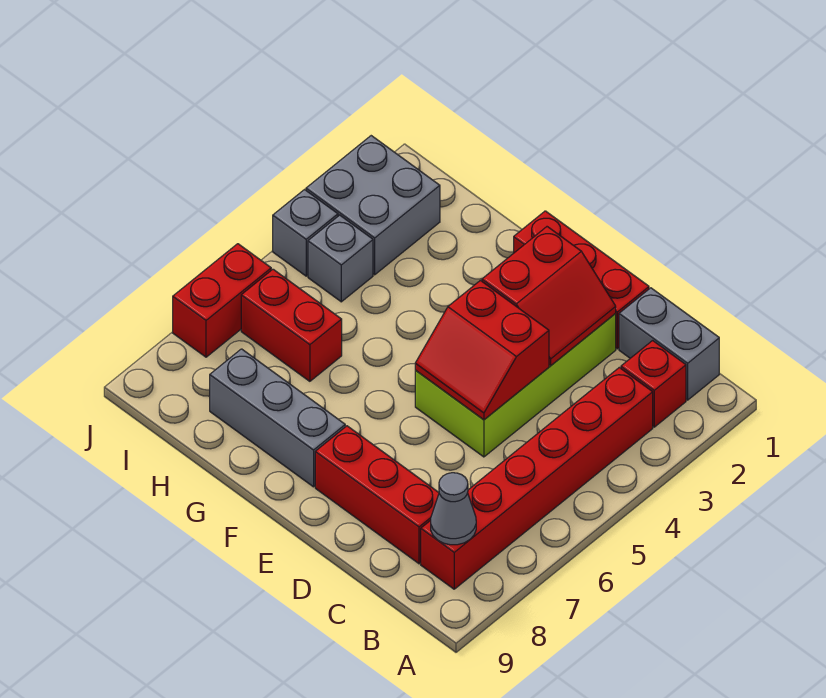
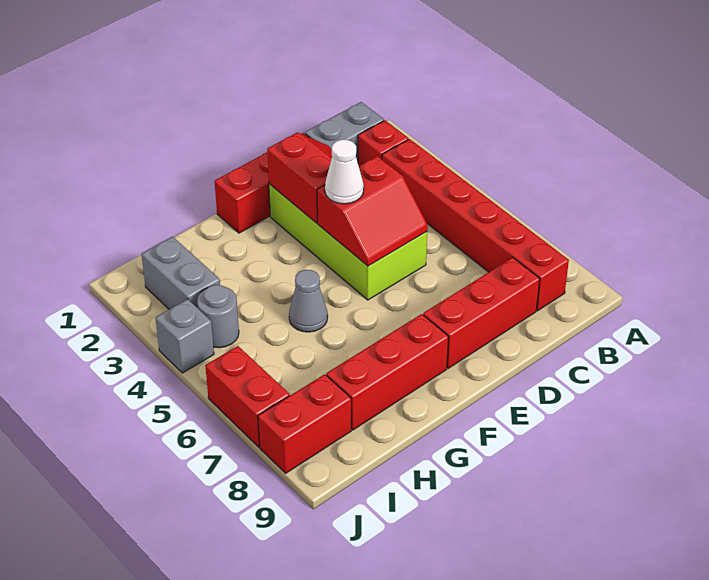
grey cone B8 level 2 -> grey cone G5 level 1
none -> white cone E4 level 3
grey brick F8:H8 level 1 -> red brick F8:H8 level 1
red brick H6:I6 level 1 -> red brick I8:J8 level 1
grey brick I2:J3 level 1 -> grey brick I2:I3 level 1
grey brick I4 level 1 -> grey round brick I4 level 1

